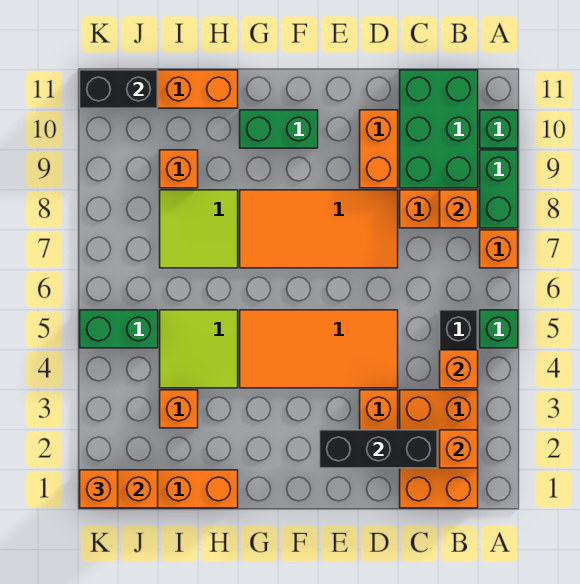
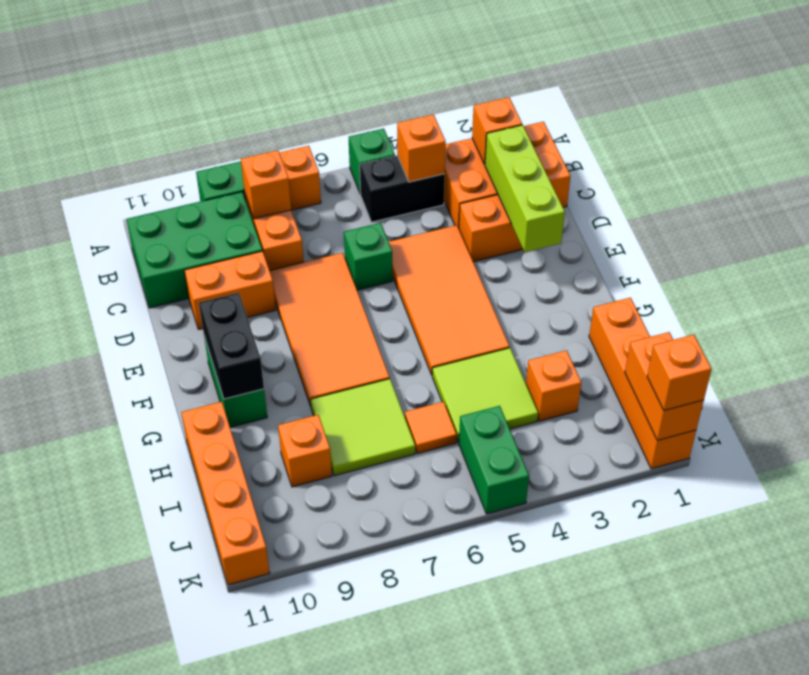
green brick A10 level 1 -> green brick D6 level 1
black brick C2:E2 level 2 -> lime brick C2:E2 level 2
none -> orange tile I6 level 1
black brick J11:K11 level 2 -> black brick F10:G10 level 2

